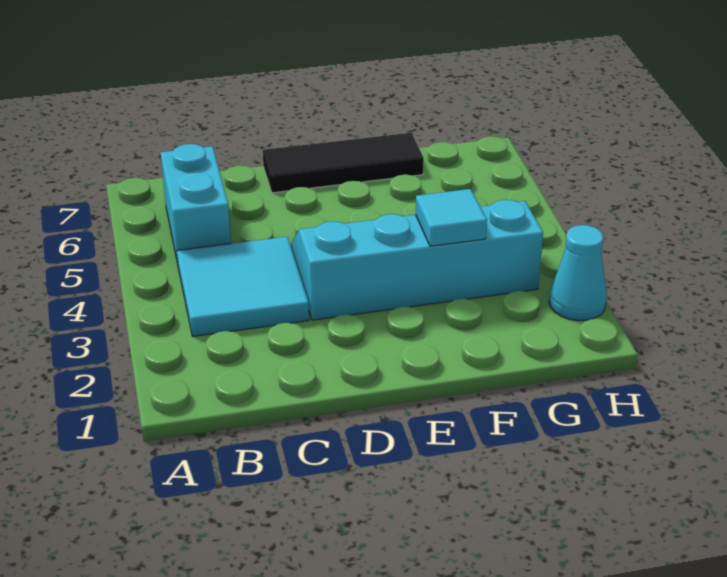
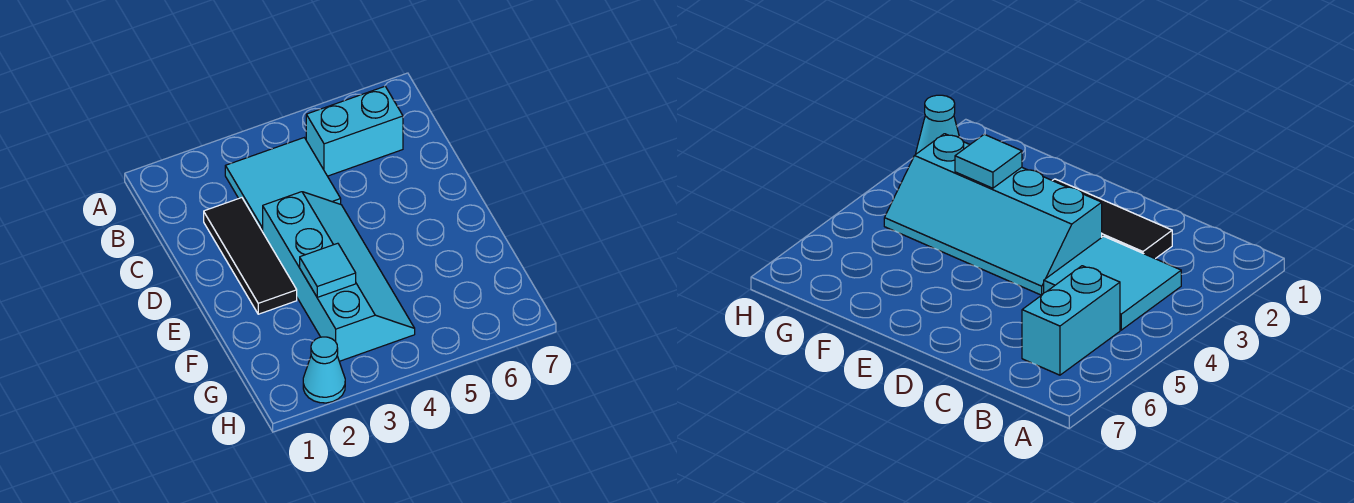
black tile D7:F7 level 1 -> black tile C2:E2 level 1

